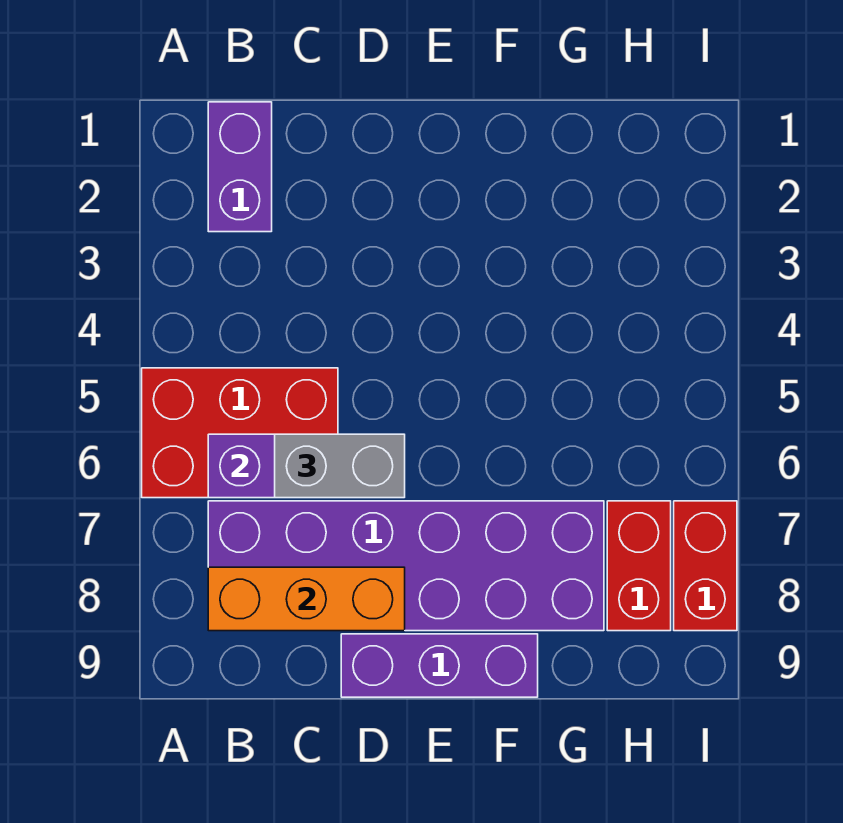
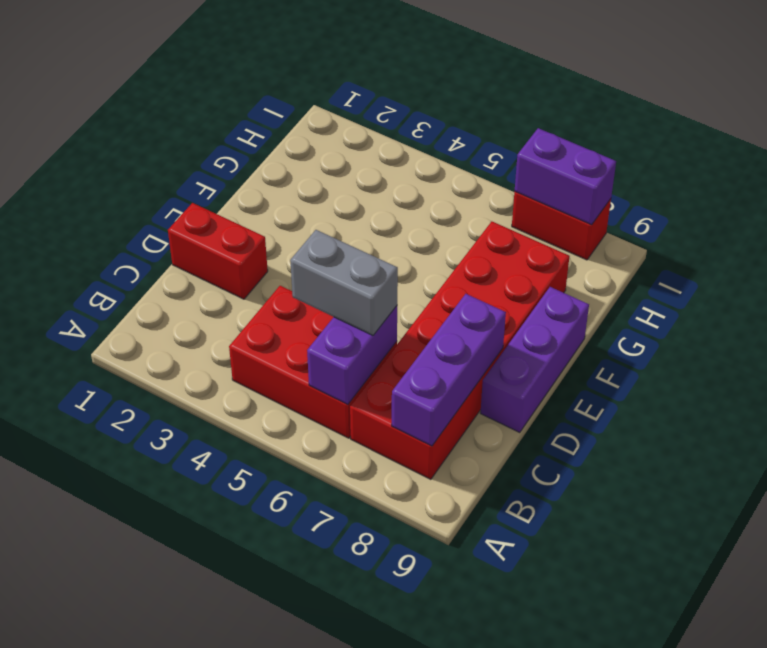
red brick A5:C6 level 1 -> red brick B4:C6 level 1
purple brick B1:B2 level 1 -> purple brick I7:I8 level 2
purple brick B7:G8 level 1 -> red brick B7:G8 level 1
orange brick B8:D8 level 2 -> purple brick B8:D8 level 2
grey brick C6:D6 level 3 -> grey brick C5:C6 level 3
red brick H7:H8 level 1 -> red brick D1:D2 level 1

